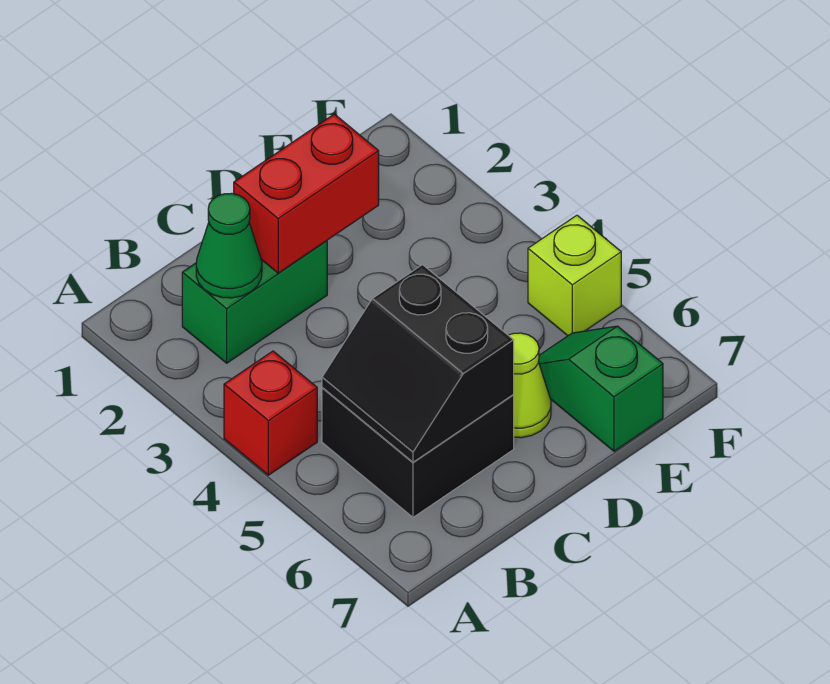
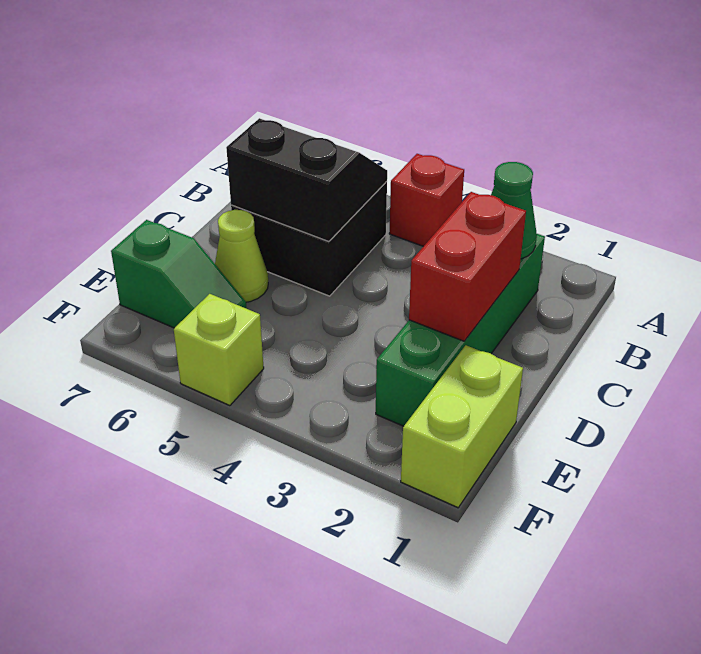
green brick B2:C2 level 1 -> green brick B2:E2 level 1
none -> lime brick E1:F1 level 1

